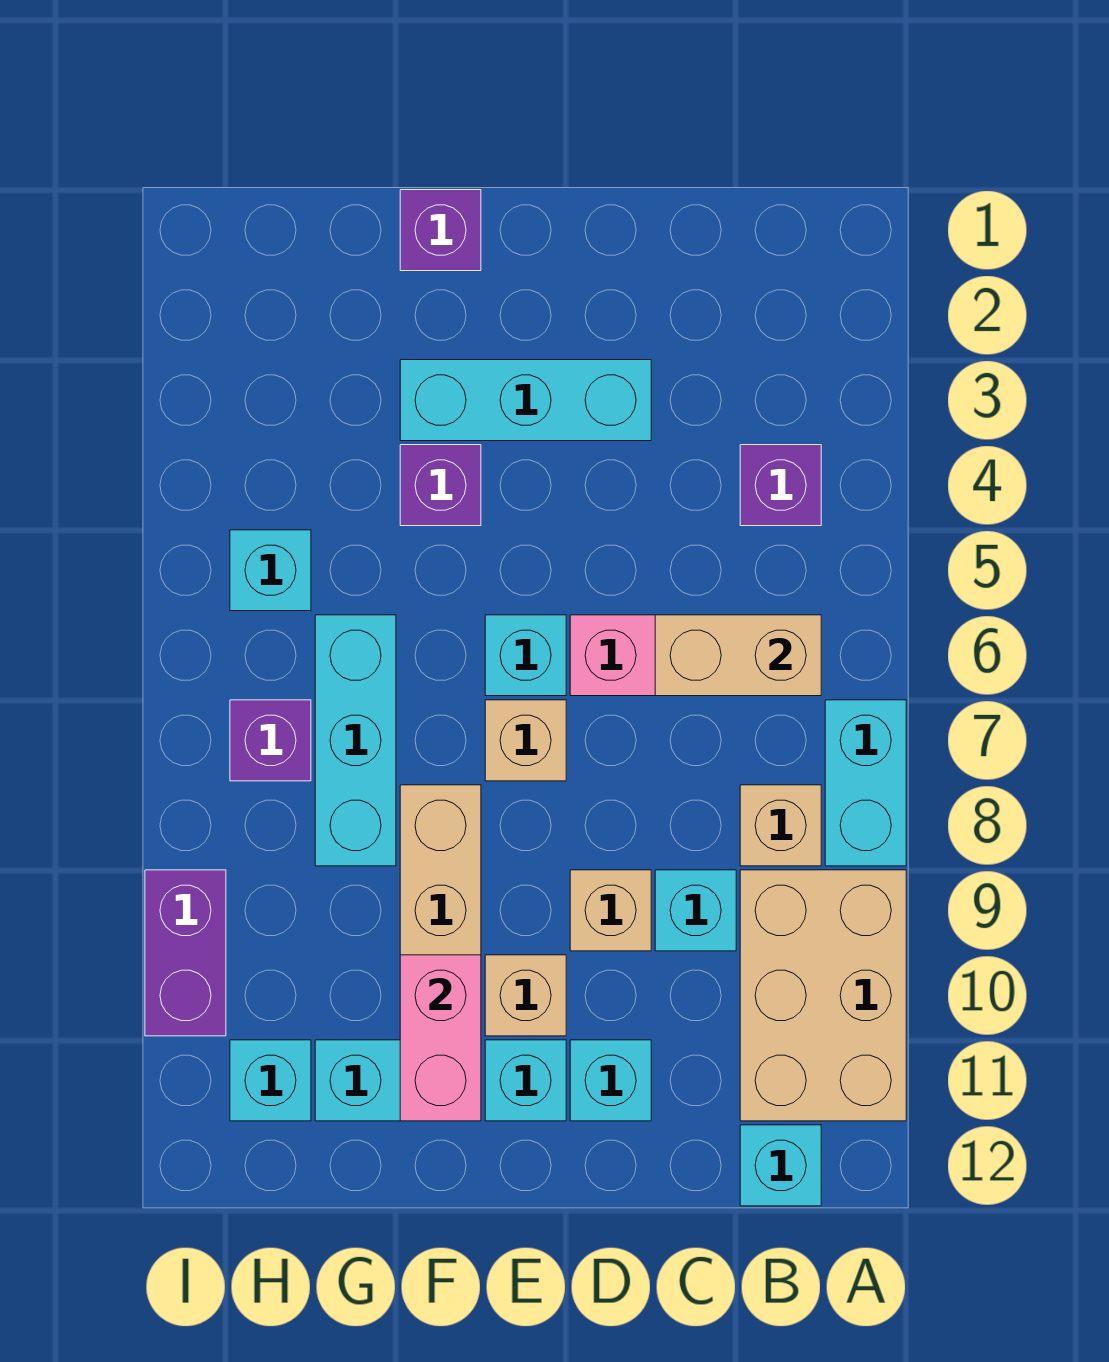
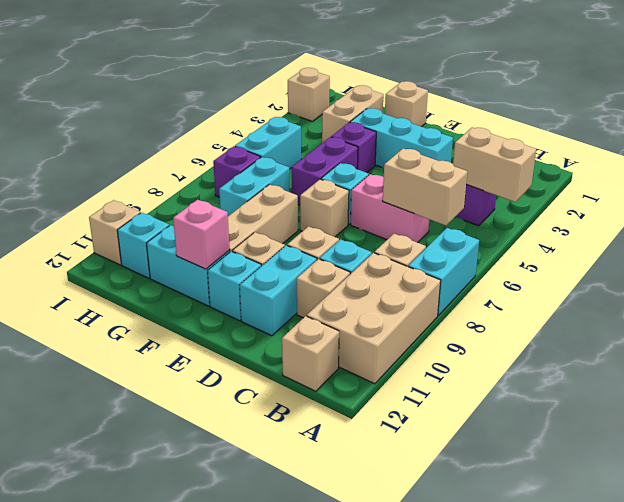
none -> tan brick A4:B4 level 2
cyan brick B12 level 1 -> tan brick B12 level 1
none -> tan brick C10 level 1
cyan brick D11 level 1 -> cyan brick D10:D11 level 1
purple brick F1 level 1 -> tan brick F1 level 1
pink brick F10:F11 level 2 -> pink brick F11 level 2
none -> tan brick G2:G3 level 1
cyan brick G6:G8 level 1 -> cyan brick G7:G8 level 1
cyan brick H5 level 1 -> cyan brick H5:H6 level 1
none -> tan brick I2 level 1
purple brick I9:I10 level 1 -> purple brick F5:F6 level 1
none -> tan brick I11 level 1

